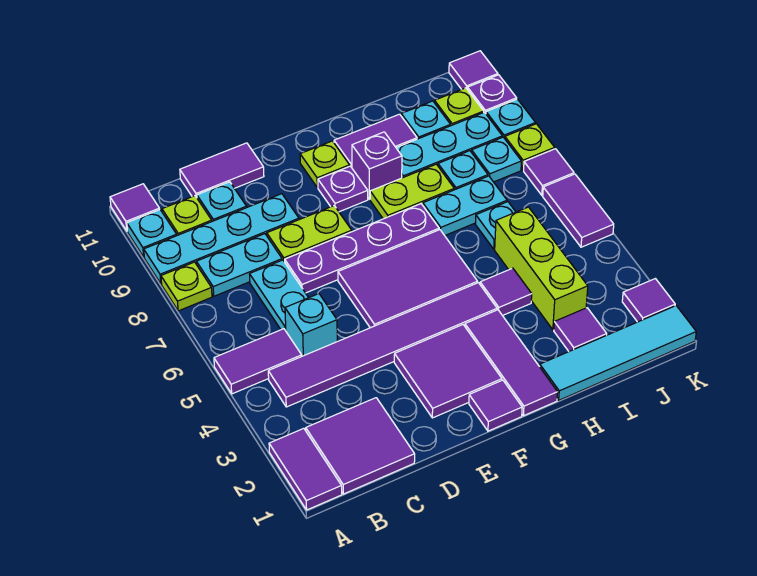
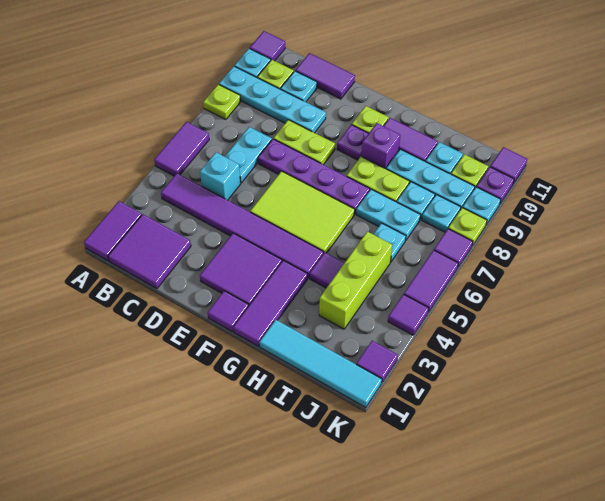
purple tile A5:B5 level 1 -> purple tile A5:A6 level 1
cyan plate B8:C8 level 1 -> none
purple tile E5:G6 level 1 -> lime tile E5:G6 level 1
purple tile I2 level 1 -> purple tile K4 level 1

